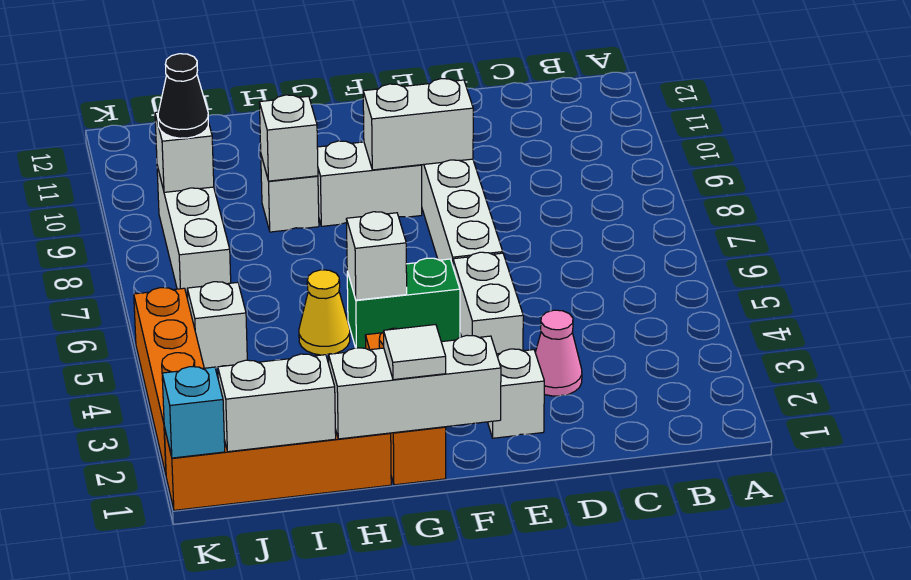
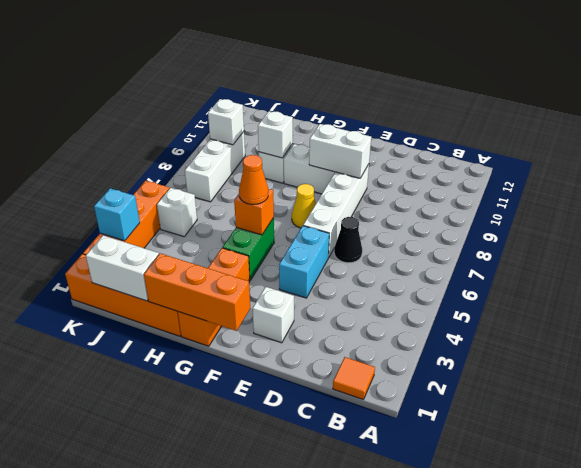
none -> orange tile B1 level 1
pink cone D3 level 1 -> none
white brick E4:E5 level 1 -> cyan brick E4:E5 level 1
white brick F1:H1 level 2 -> orange brick F1:H1 level 2
green brick F5:G5 level 1 -> green brick G4:G5 level 1
white tile G1 level 3 -> none
white brick G5 level 2 -> orange brick G5 level 2
none -> orange cone G5 level 3
yellow cone H5 level 1 -> yellow cone F7 level 1
black cone J9 level 3 -> black cone D6 level 1
cyan brick K1 level 2 -> cyan brick K3 level 2

